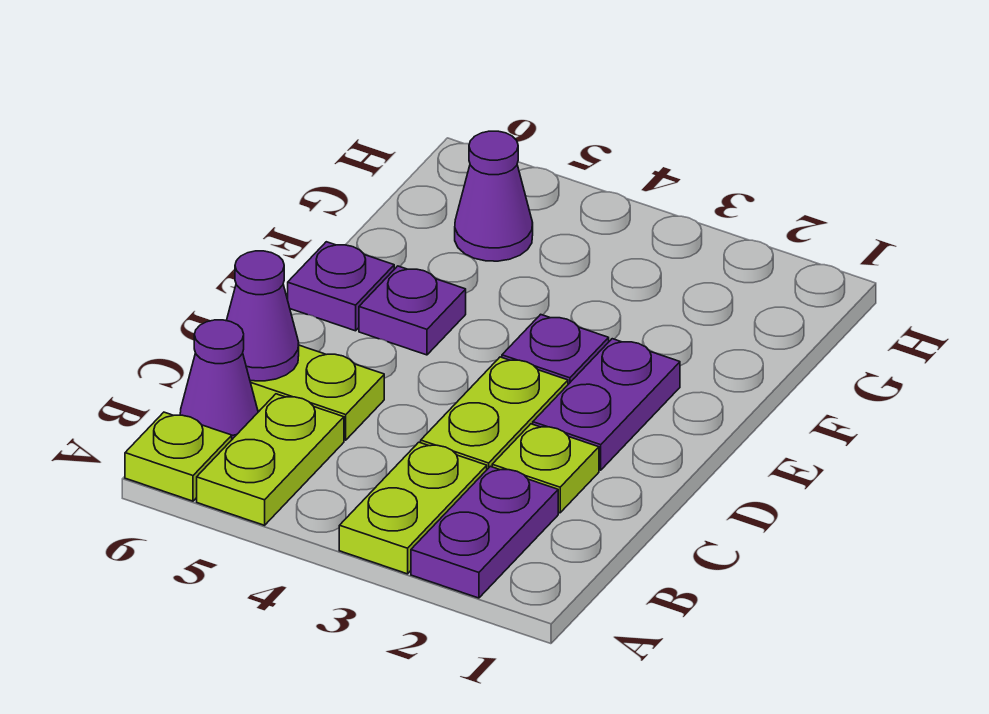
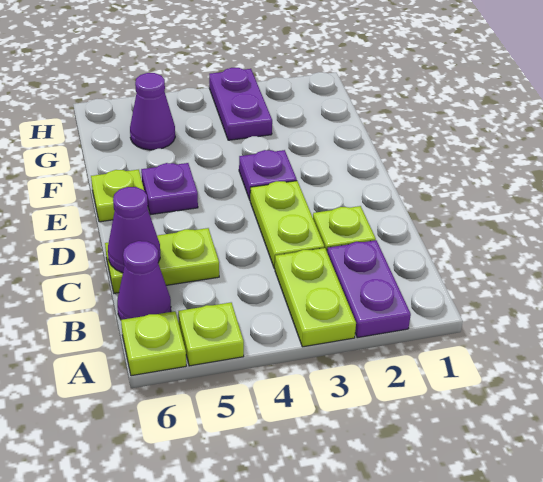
lime plate A5:B5 level 1 -> lime plate A5 level 1
purple plate D2:E2 level 1 -> purple plate G3:H3 level 1
purple plate E6 level 1 -> lime plate E6 level 1

